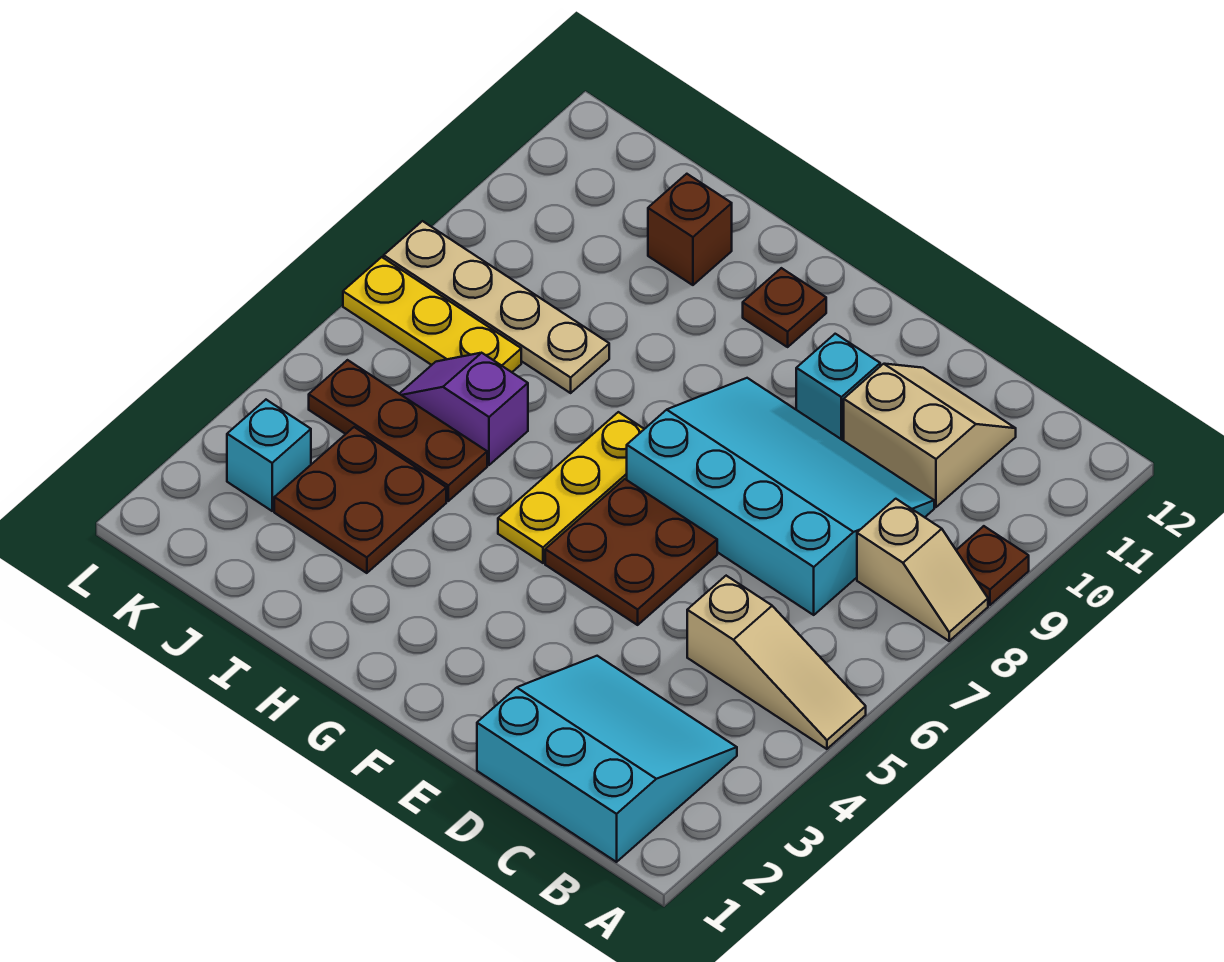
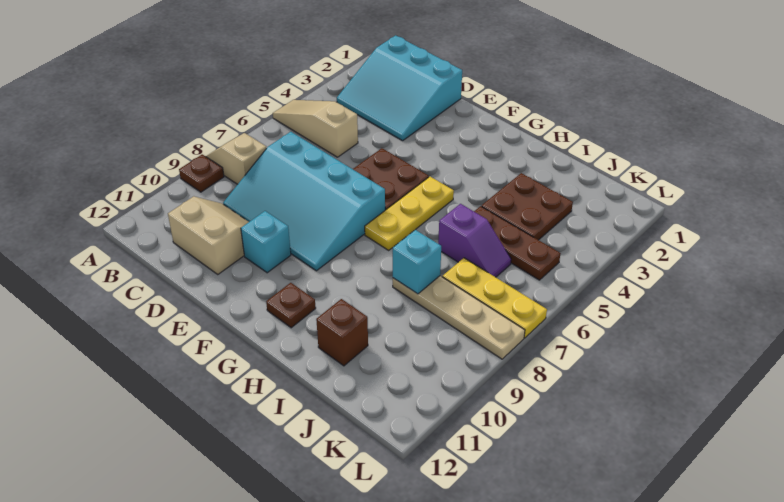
tan slope C10:D11 level 1 top 10 -> tan slope C10:D11 level 1 top 11
cyan brick K3 level 1 -> cyan brick I8 level 2

